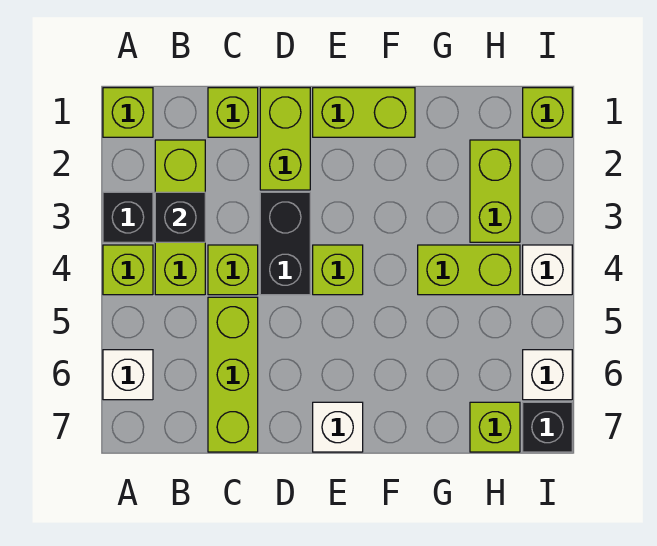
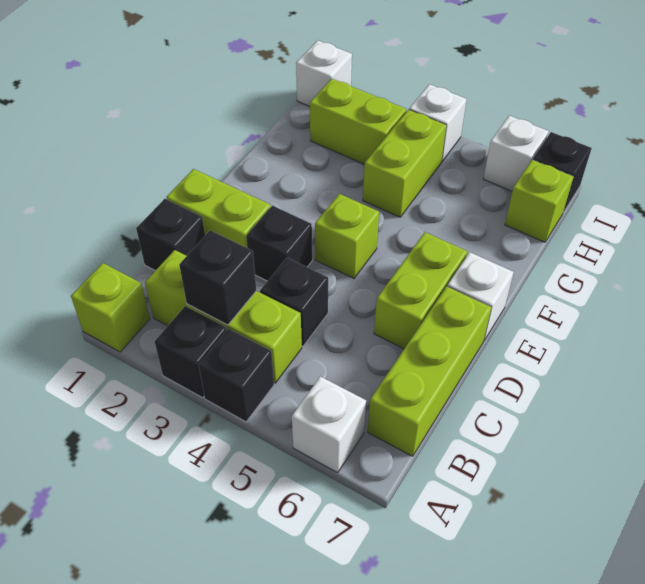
lime brick A4 level 1 -> black brick A4 level 1
lime brick C1 level 1 -> black brick C1 level 1
lime brick C4 level 1 -> black brick C4 level 1
lime brick C5:C7 level 1 -> lime brick B7:D7 level 1
black brick D3:D4 level 1 -> black brick D3 level 1
lime brick E1:F1 level 1 -> lime brick D6:E6 level 1
lime brick I1 level 1 -> white brick I1 level 1

